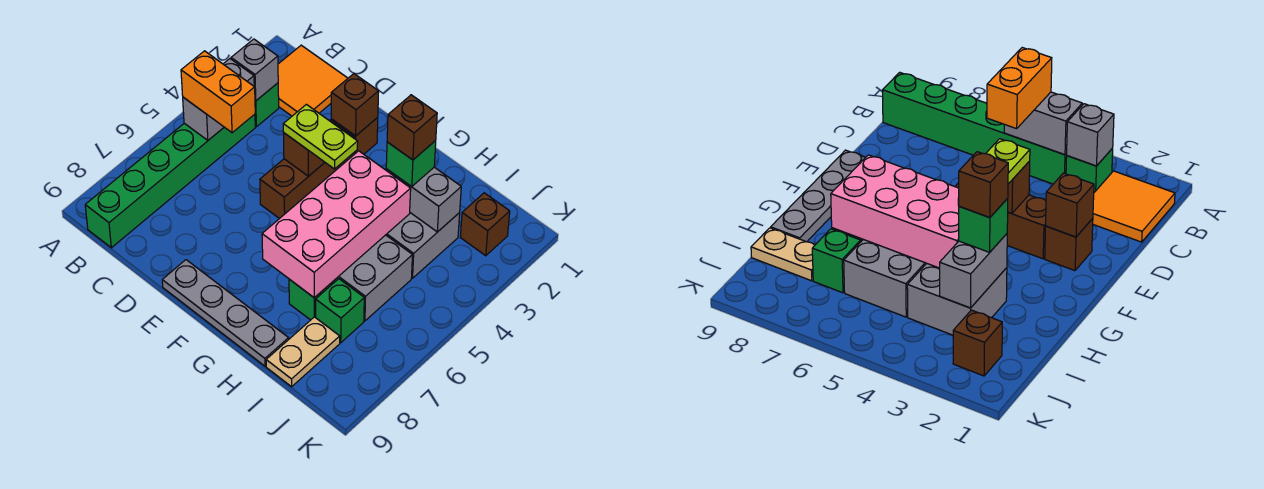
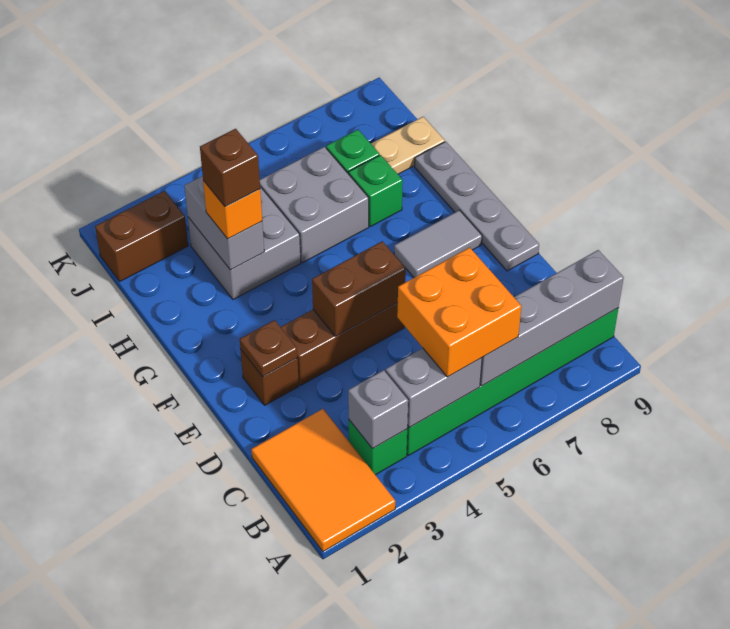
orange tile B1:C2 level 1 -> orange tile A1:C2 level 1
orange brick B5:C5 level 3 -> orange brick B5:C6 level 3
none -> grey brick B6:B9 level 2
brown brick E2 level 2 -> brown plate E2 level 2
brown brick E4 level 2 -> brown brick E4:E5 level 2
lime plate E4:F4 level 3 -> none
none -> grey tile F7:F8 level 1
pink brick G4:H7 level 2 -> none
green brick H3 level 3 -> orange brick H3 level 3
brown brick J2 level 1 -> brown brick J1:J2 level 1

